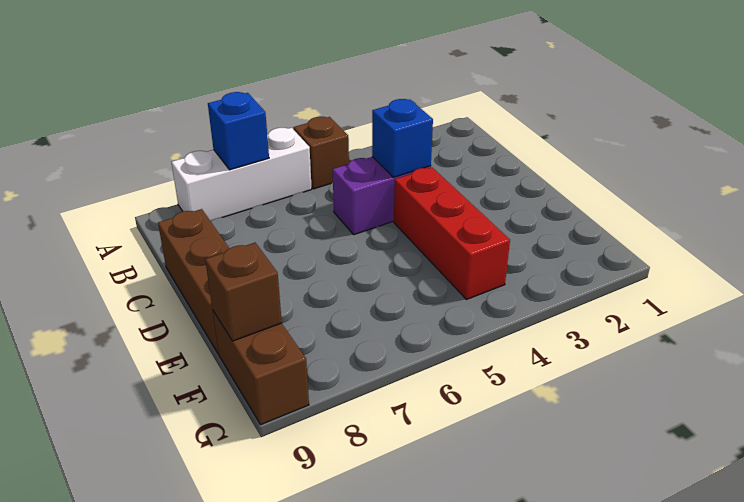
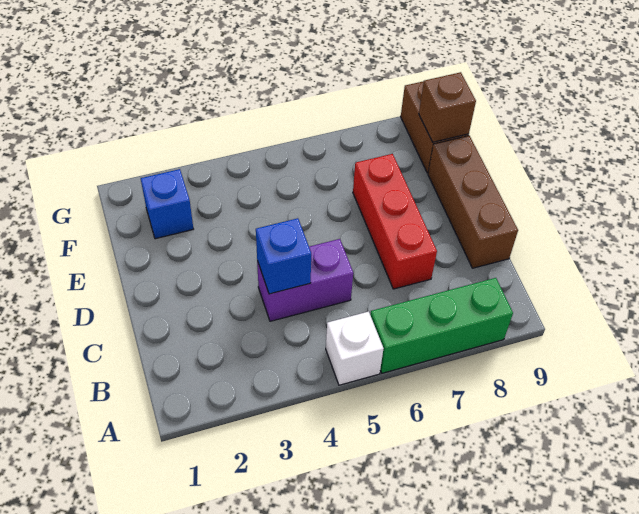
brown brick A5 level 1 -> white brick A5 level 1
white brick A6:A8 level 1 -> green brick A6:A8 level 1
blue brick A7 level 2 -> blue brick F2 level 1
red brick D4:F4 level 1 -> red brick C7:E7 level 1

